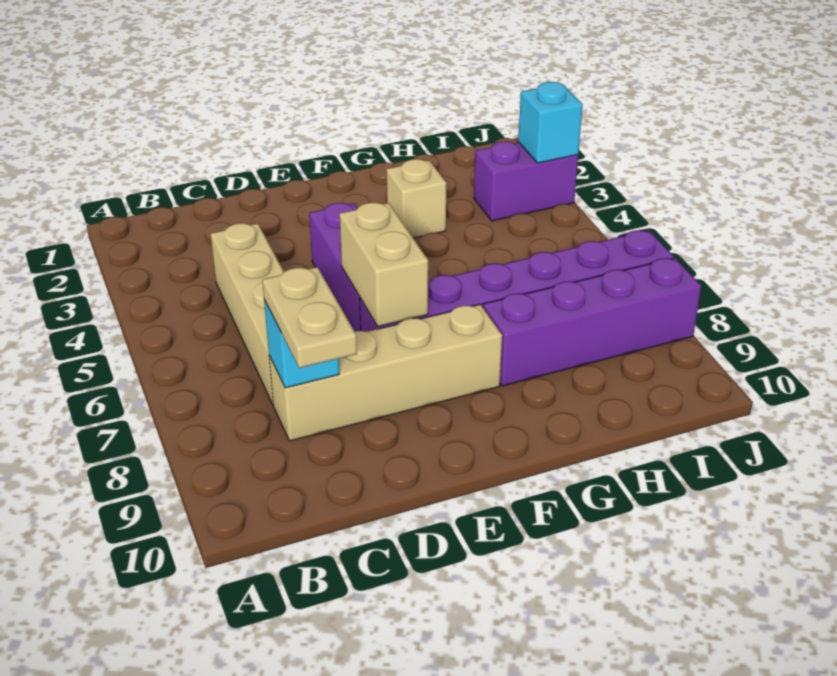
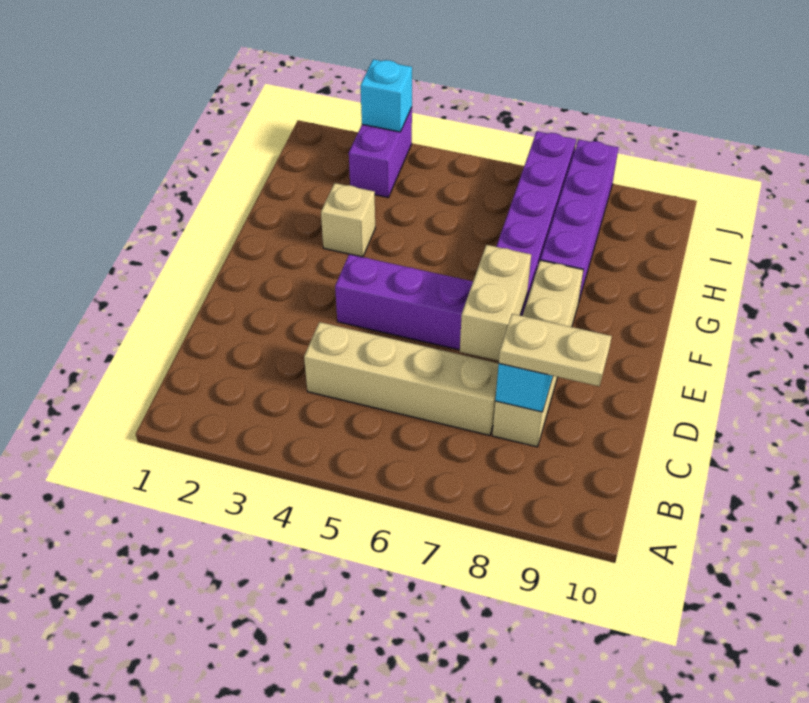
tan brick E6:E7 level 2 -> tan brick D7:E7 level 2

